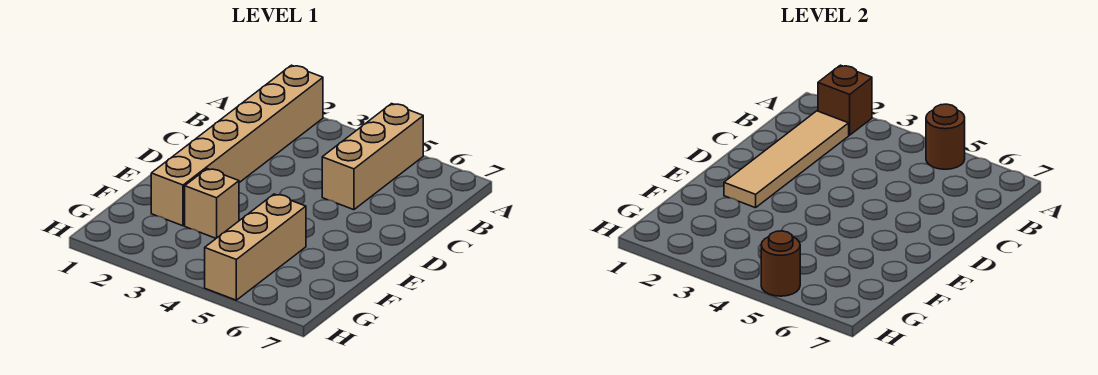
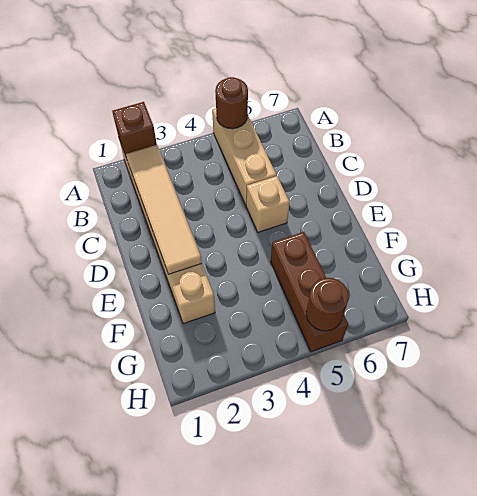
tan brick F3 level 1 -> tan brick D5 level 1
tan brick F5:H5 level 1 -> brown brick F5:H5 level 1

